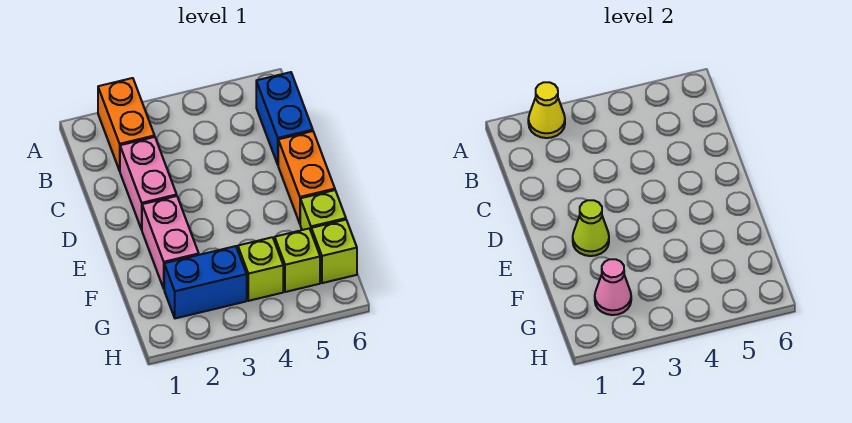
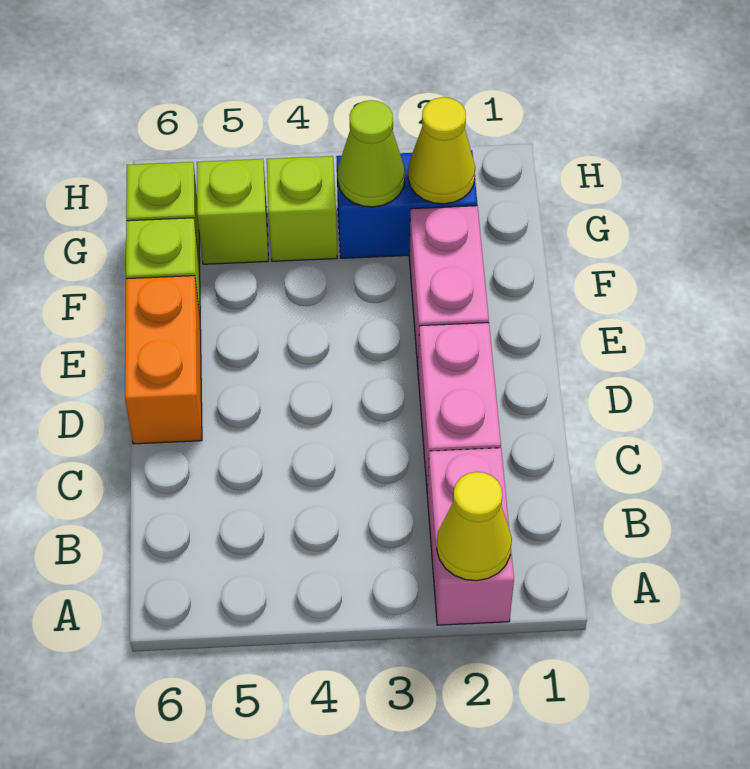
orange brick A2:B2 level 1 -> pink brick A2:B2 level 1
blue brick B6:C6 level 1 -> none
lime cone E2 level 2 -> lime cone G3 level 2
pink cone G2 level 2 -> yellow cone G2 level 2

